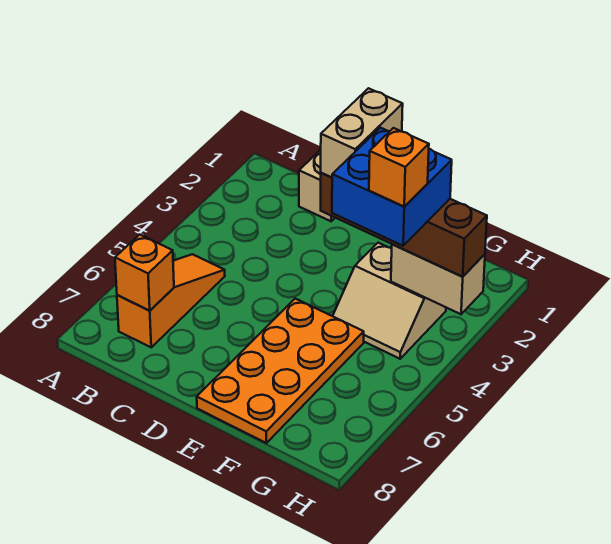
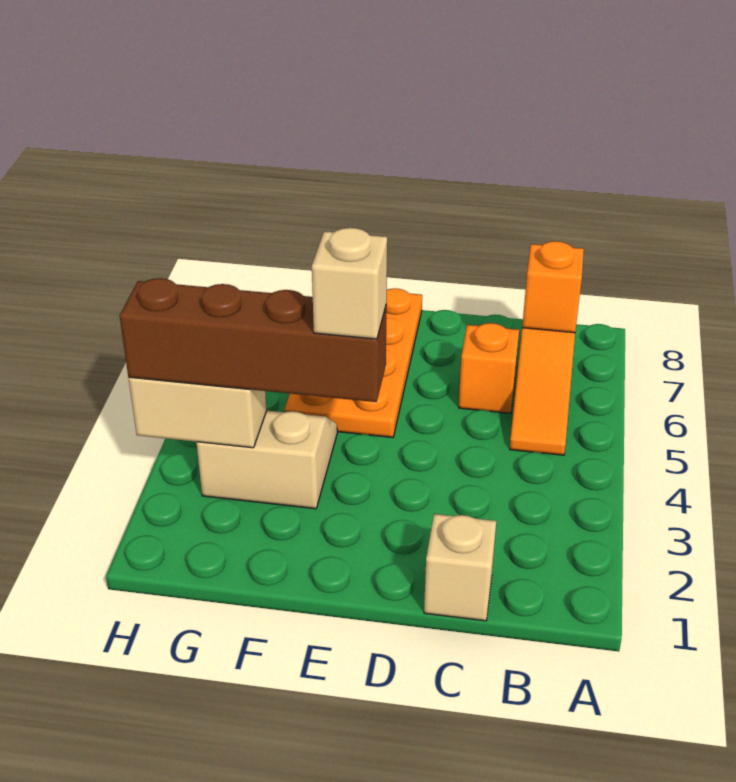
tan brick E2:E3 level 4 -> tan brick E3 level 4
blue brick F3:G4 level 4 -> none
orange brick G4 level 5 -> orange brick C6 level 1

